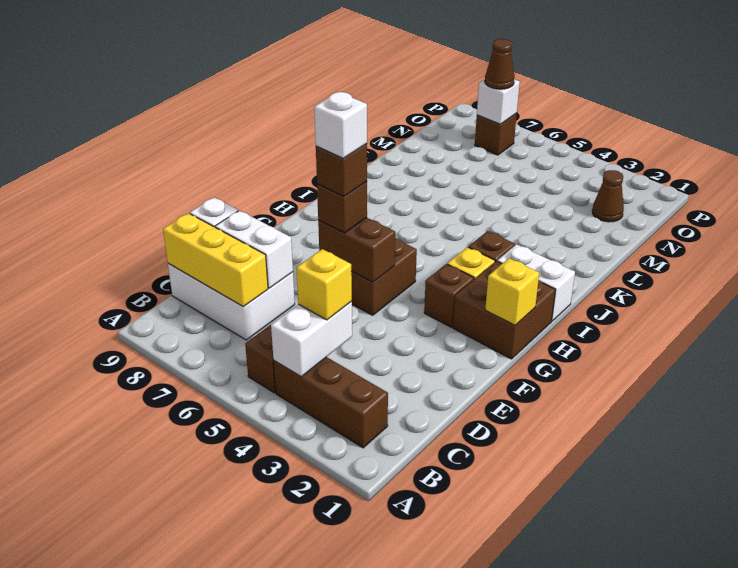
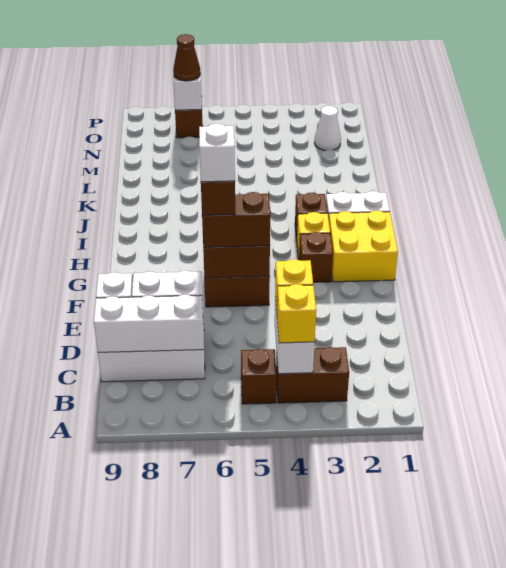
brown brick B2:B4 level 1 -> brown brick B3:B4 level 1
yellow brick C7:C9 level 2 -> white brick C7:C9 level 2
brown brick F6 level 3 -> brown brick F5:F6 level 3
brown brick G1:H2 level 1 -> yellow brick G1:H2 level 1
yellow brick G1 level 2 -> yellow brick B4 level 3
brown cone N2 level 1 -> white cone N2 level 1

